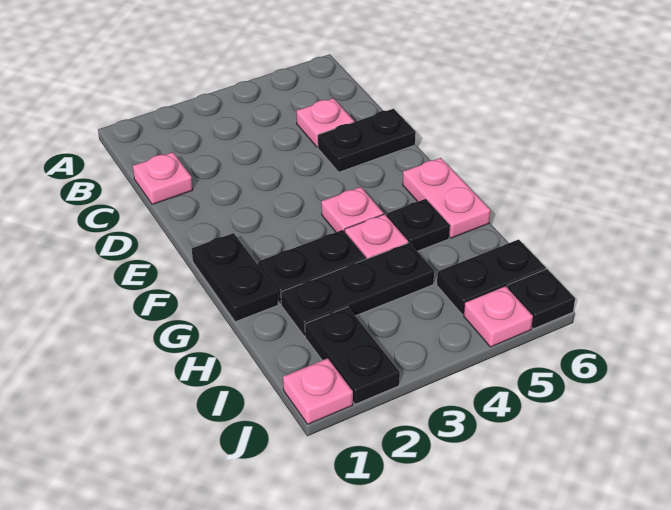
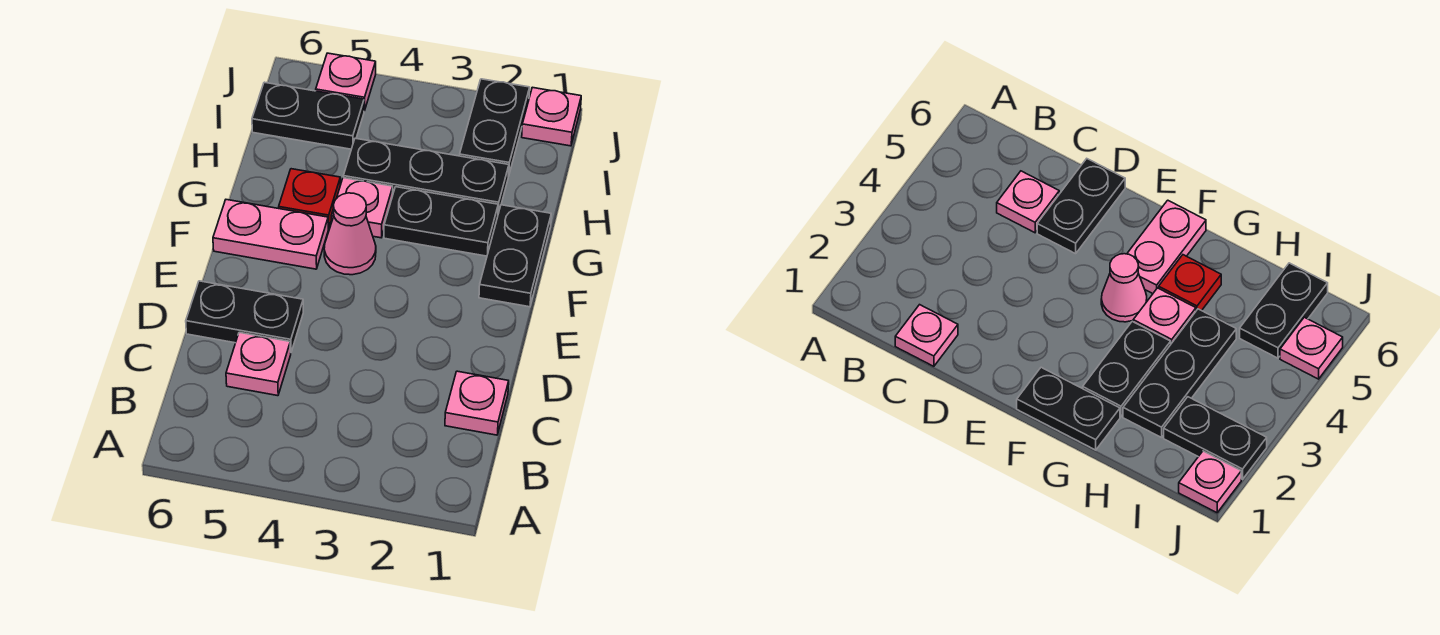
pink plate F4 level 1 -> pink cone F4 level 1
pink plate F6:G6 level 1 -> pink plate F5:F6 level 1
black plate G5 level 1 -> red plate G5 level 1
black plate J6 level 1 -> none

